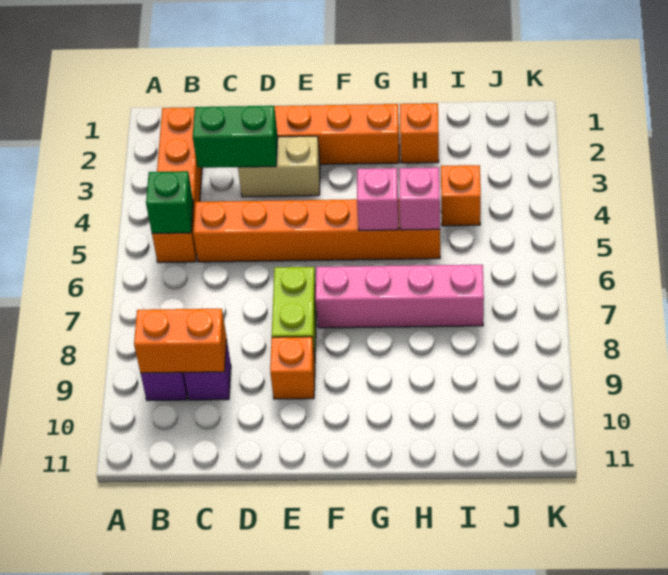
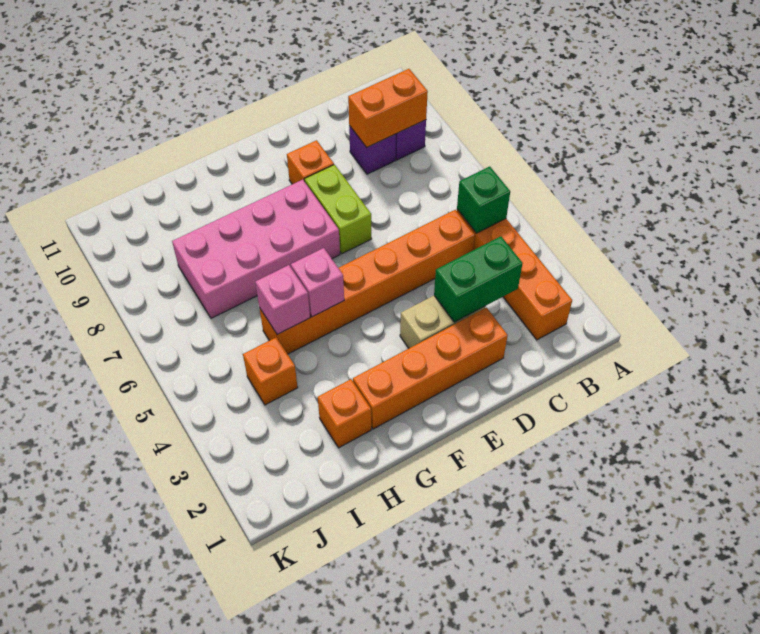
pink brick F7:I7 level 1 -> pink brick F7:I8 level 1

